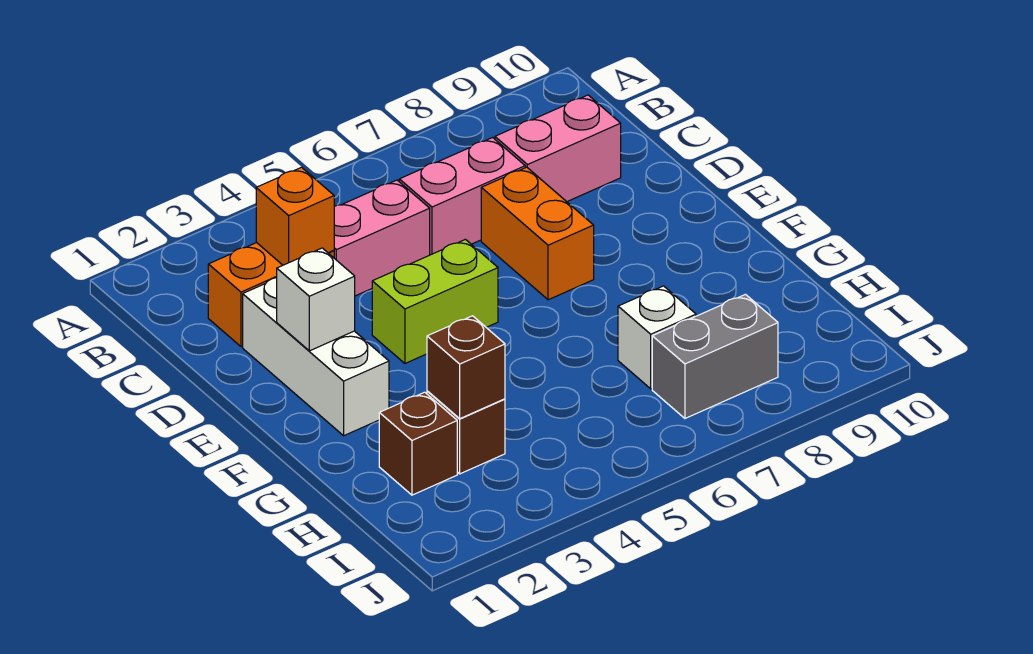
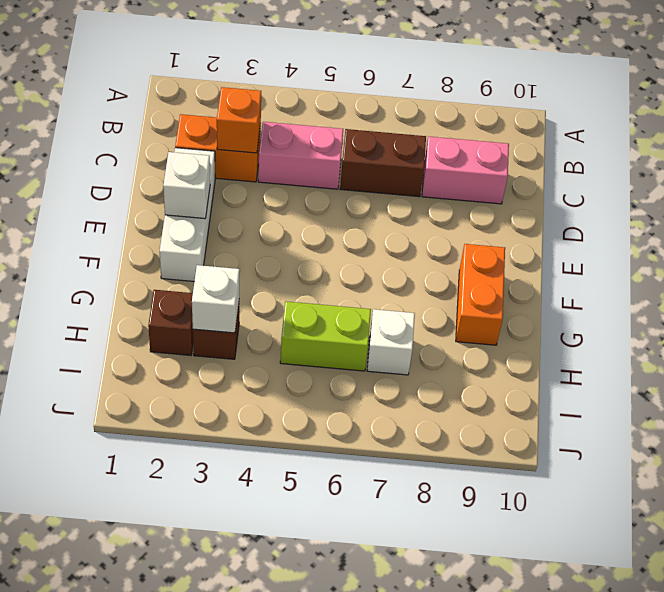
pink brick C6:C7 level 1 -> brown brick C6:C7 level 1
orange brick D7:E7 level 1 -> orange brick F9:G9 level 1
lime brick E4:E5 level 1 -> lime brick H5:H6 level 1
brown brick H3 level 2 -> white brick H3 level 2
grey brick I7:I8 level 1 -> none

